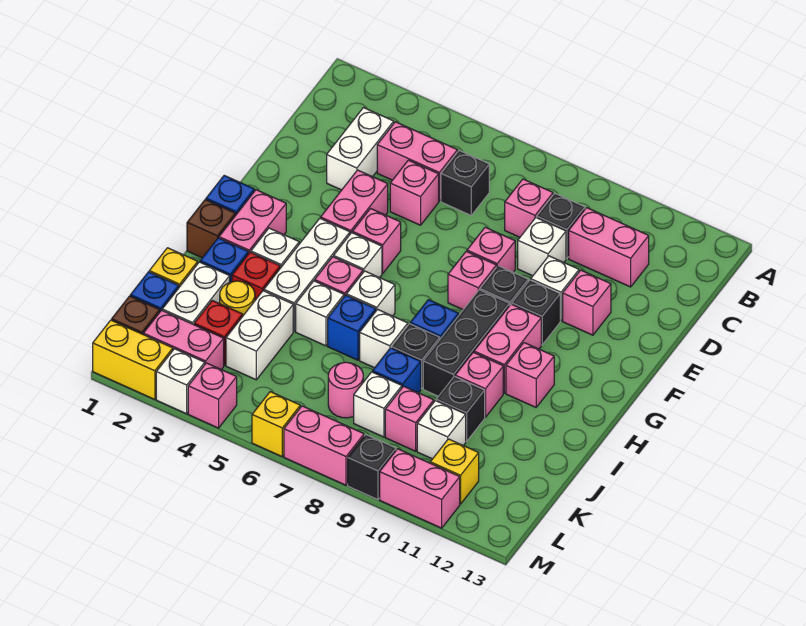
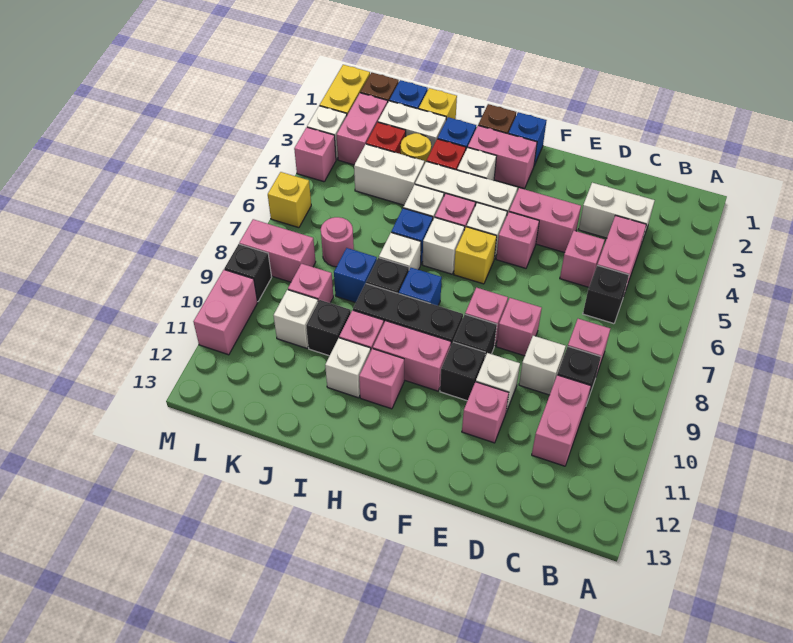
white brick K8 level 1 -> white brick I11 level 1
yellow brick L11 level 1 -> yellow brick G6 level 1
pink brick M7:M8 level 1 -> pink brick L8:M8 level 1

